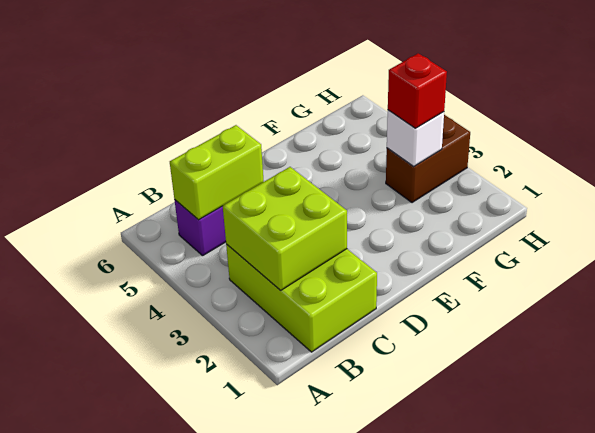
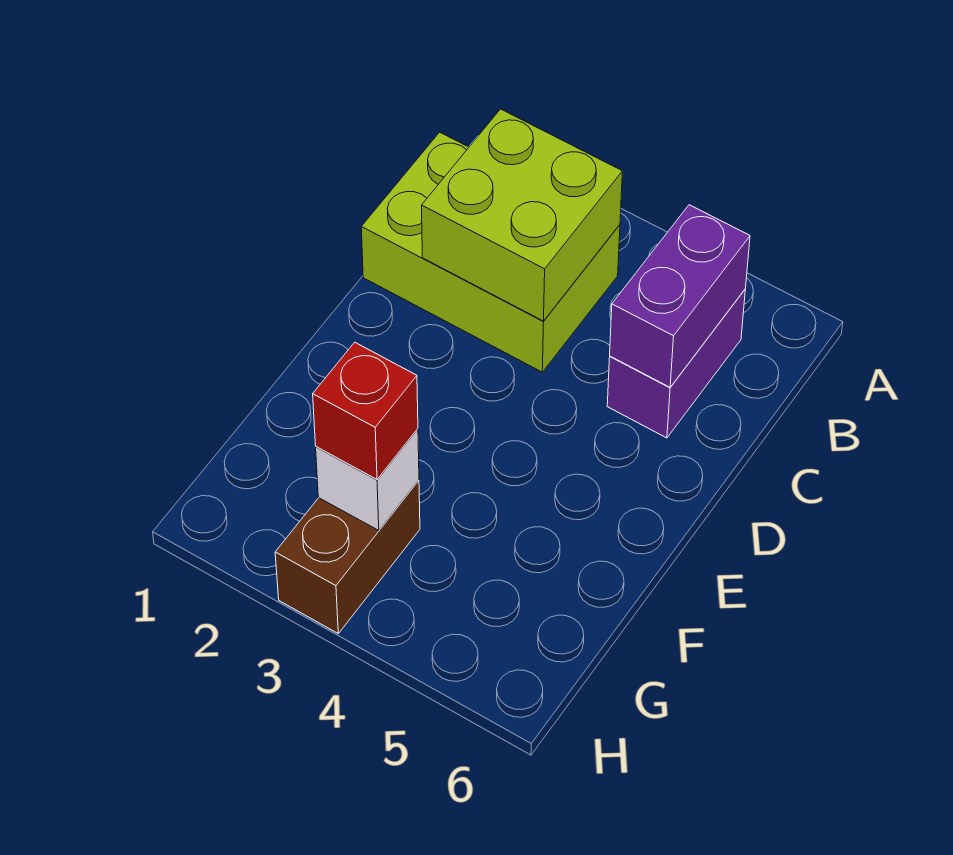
lime brick B5:C5 level 2 -> purple brick B5:C5 level 2

